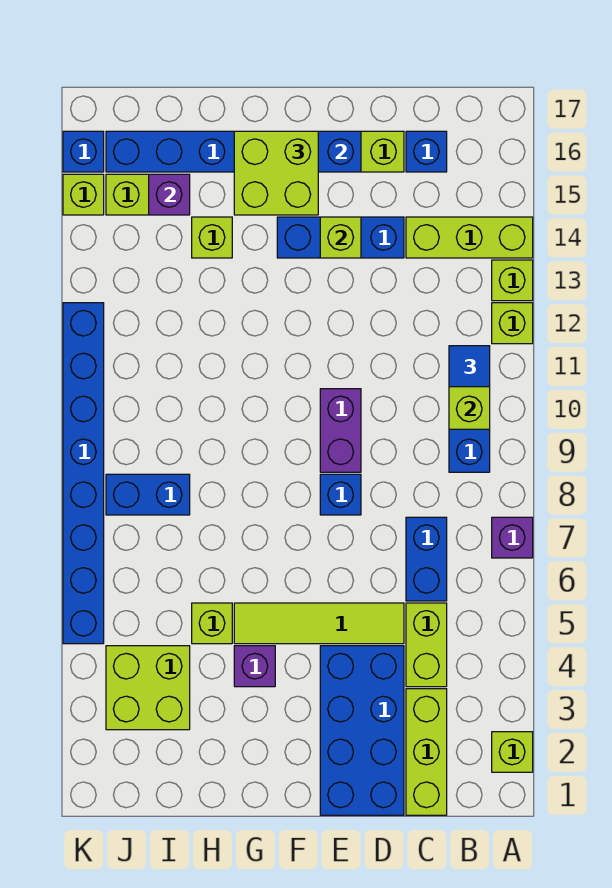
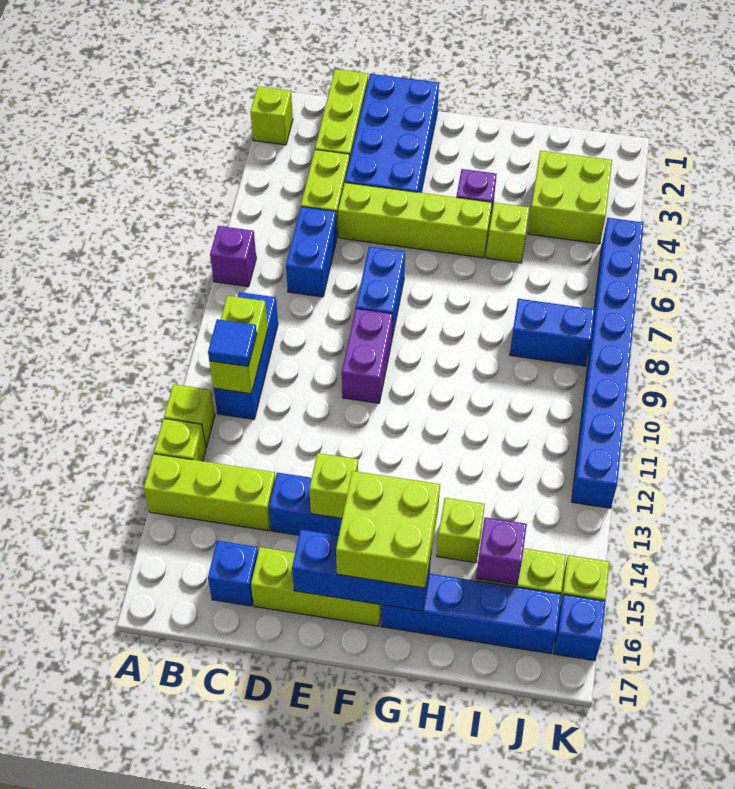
lime tile D5:G5 level 1 -> lime brick D5:G5 level 1
blue brick E8 level 1 -> blue brick E7:E8 level 1

